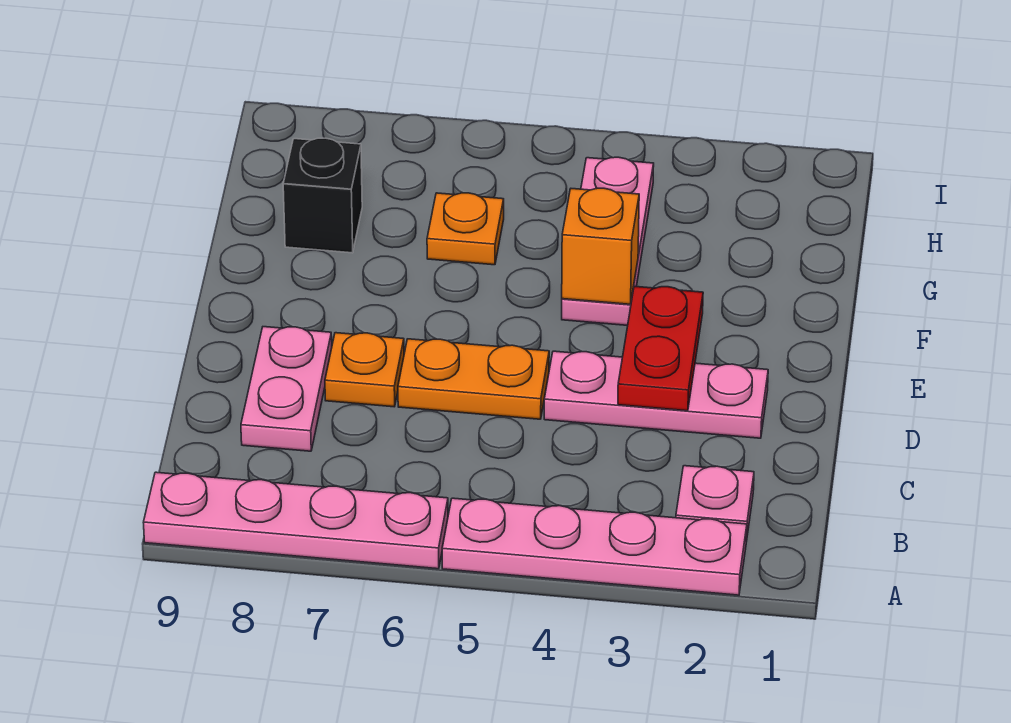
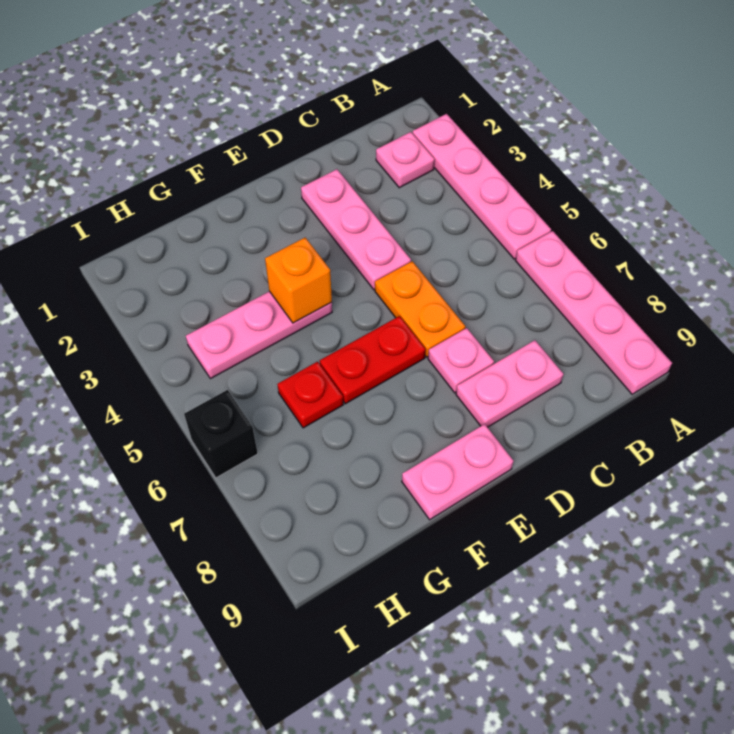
red plate D3:E3 level 2 -> red plate E6:F6 level 1
orange plate D7 level 1 -> pink plate D7 level 1
none -> pink plate E9:F9 level 1
orange plate G6 level 1 -> red plate G6 level 1
black brick G8 level 1 -> black brick I6 level 1

